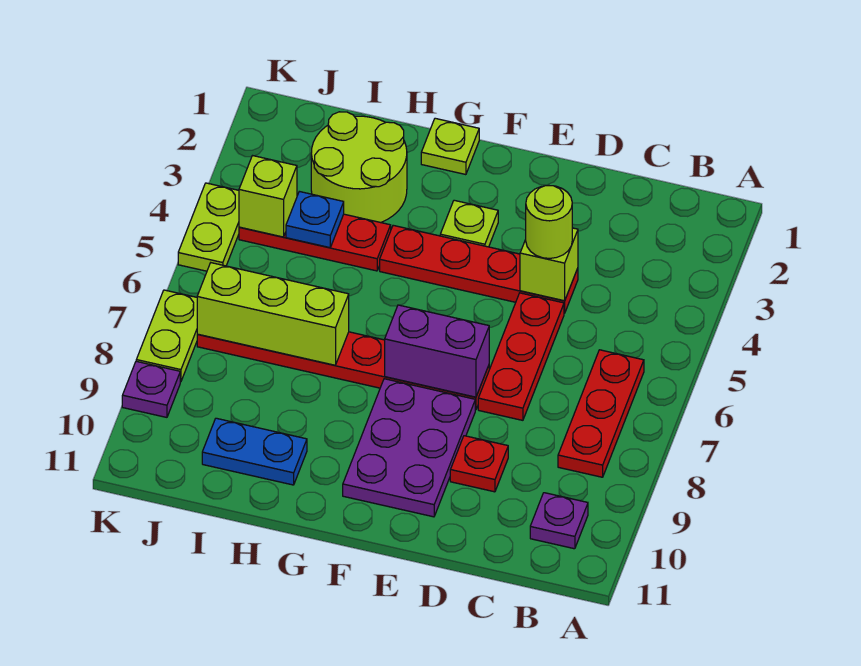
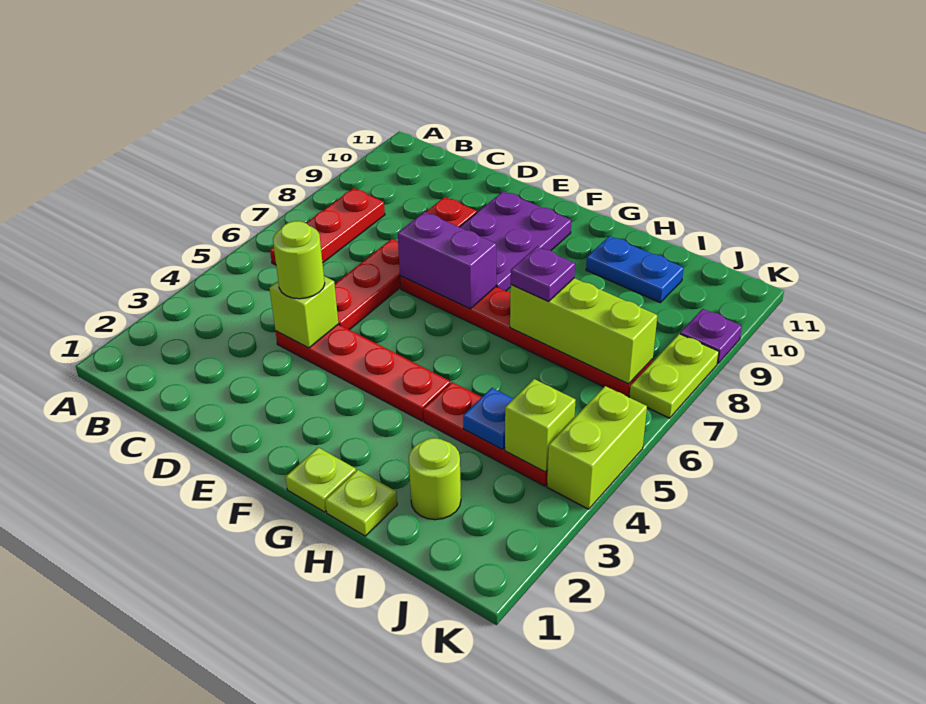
purple plate B10 level 1 -> purple plate H7 level 3
lime plate F3 level 1 -> lime plate H1 level 1
lime round brick H2:I3 level 1 -> lime round brick I2 level 1
lime plate K4:K5 level 1 -> lime brick K4:K5 level 1

